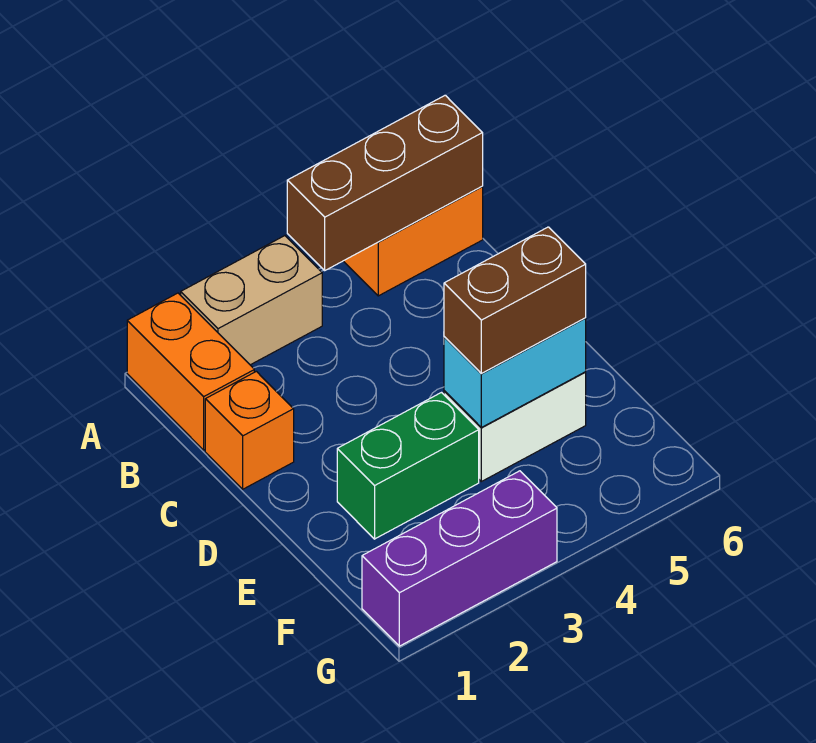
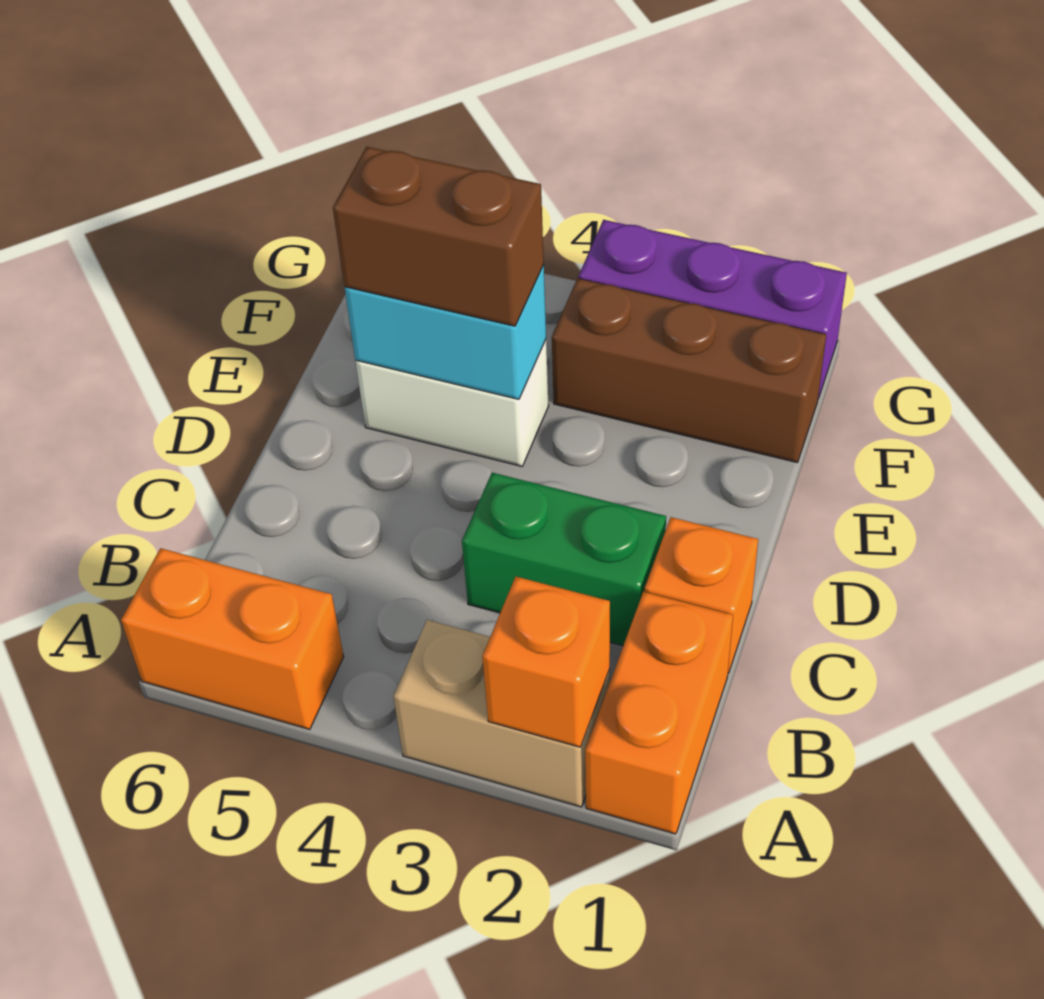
none -> orange brick A2 level 2
brown brick A4:A6 level 2 -> brown brick F1:F3 level 1
green brick E2:E3 level 1 -> green brick C2:C3 level 1

